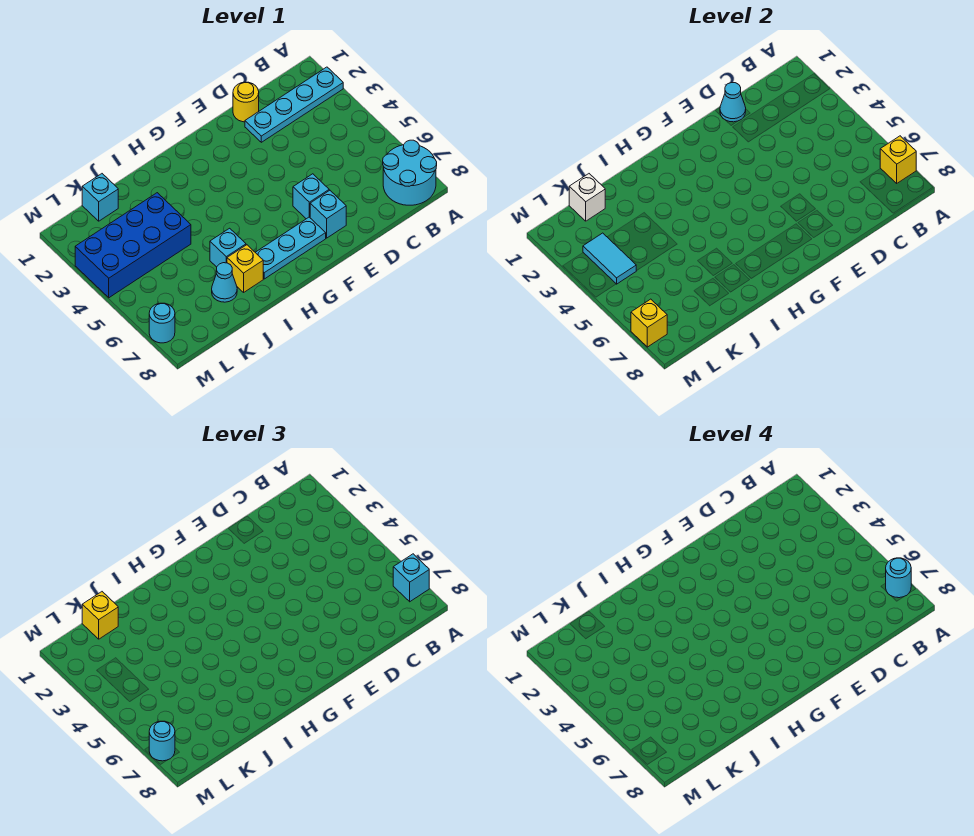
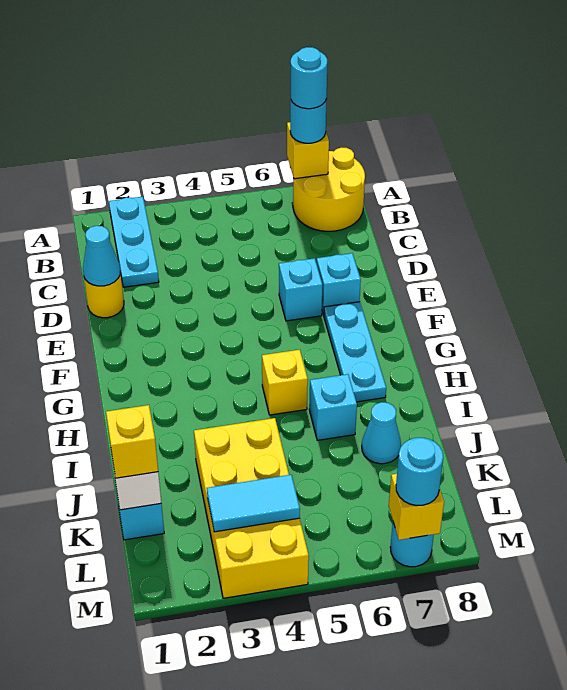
cyan plate A2:D2 level 1 -> cyan plate A2:C2 level 1
cyan round brick A7:B8 level 1 -> yellow round brick A7:B8 level 1
cyan brick A7 level 3 -> cyan round brick A7 level 3
yellow brick I7 level 1 -> yellow brick H5 level 1
blue brick J3:M4 level 1 -> yellow brick J3:M4 level 1

